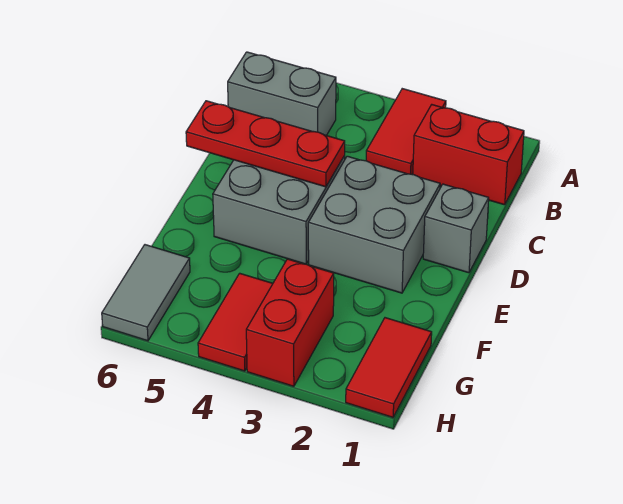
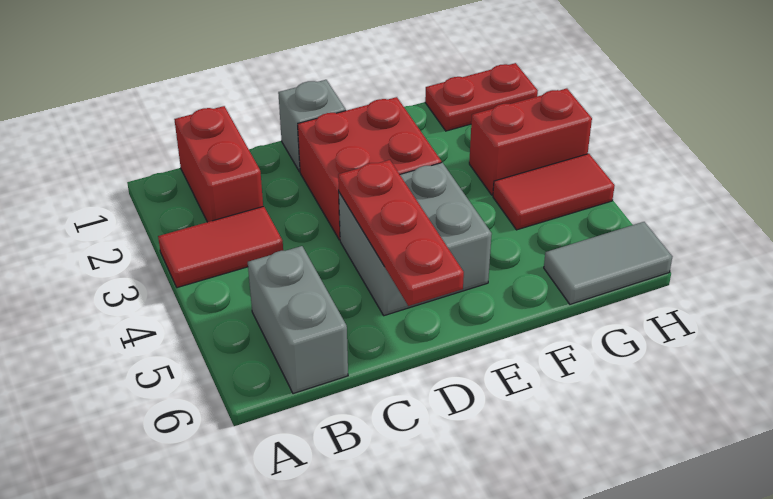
grey brick D2:E3 level 1 -> red brick D2:E3 level 1
red tile G1:H1 level 1 -> red plate G1:H1 level 1

